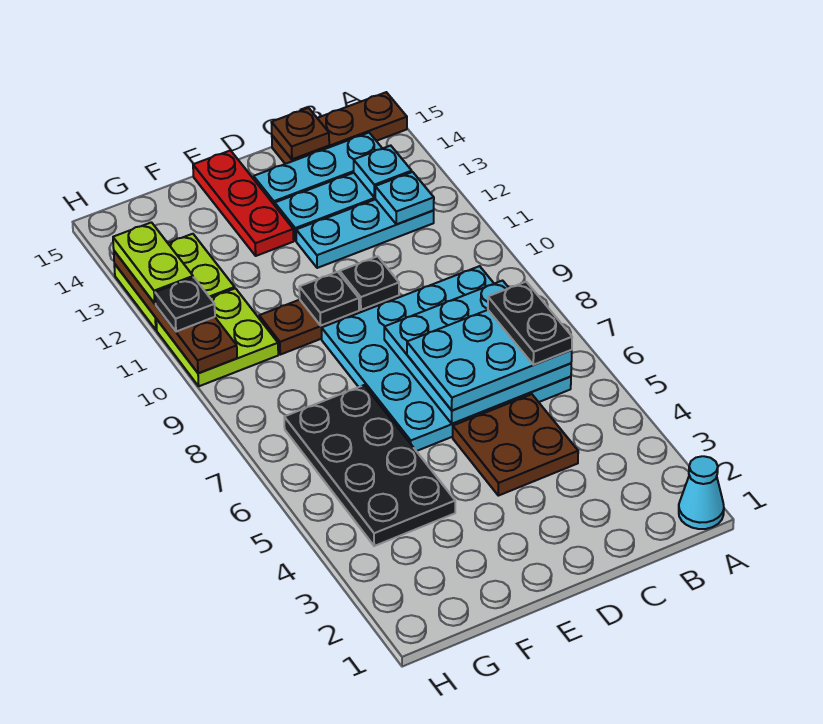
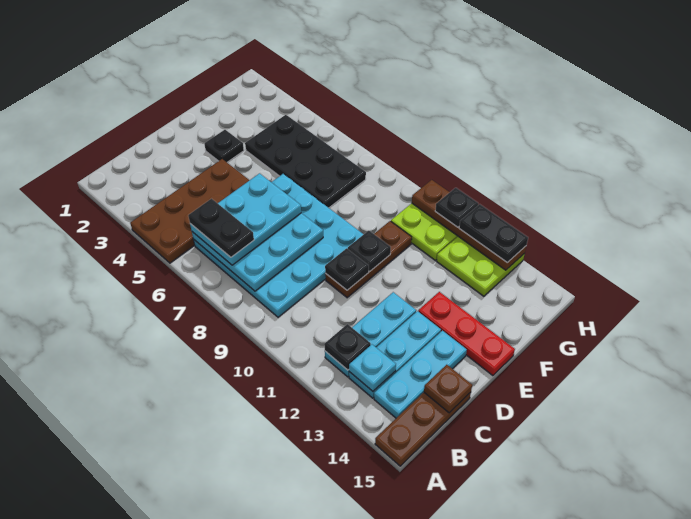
cyan cone A1 level 1 -> none
cyan plate B12 level 2 -> black plate B12 level 2
brown plate C4:D5 level 1 -> brown plate A4:D5 level 1
none -> black plate E3 level 1
lime plate H12:H13 level 3 -> black plate H12:H13 level 3

